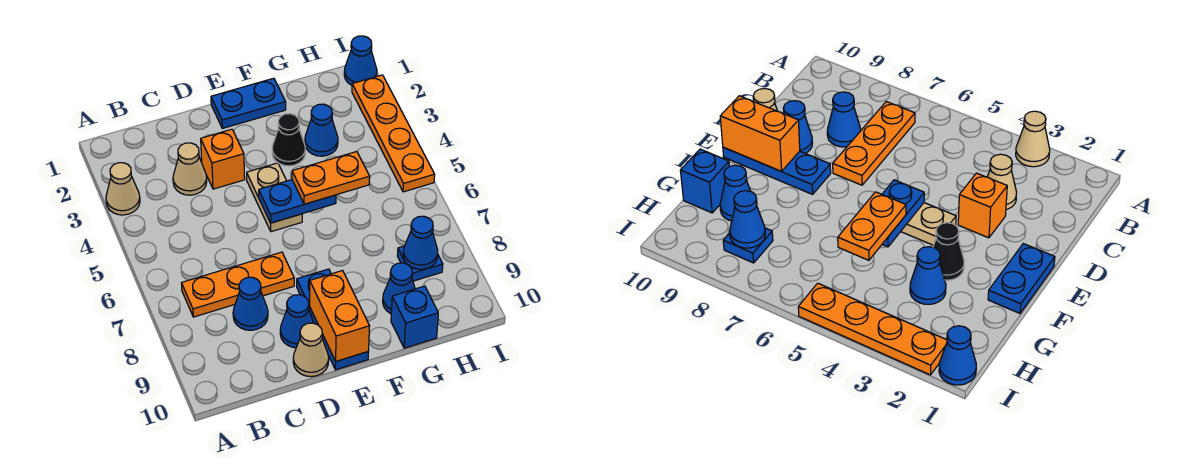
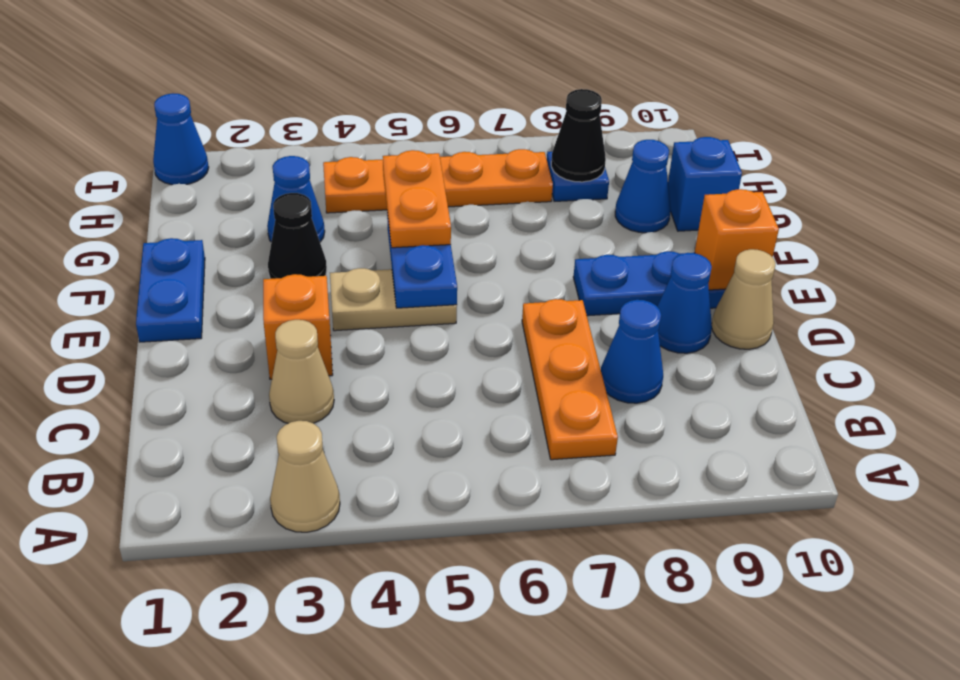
orange brick E9:E10 level 2 -> orange brick E10 level 2
blue cone H8 level 2 -> black cone H8 level 2
orange plate I2:I5 level 1 -> orange plate H4:H7 level 1

